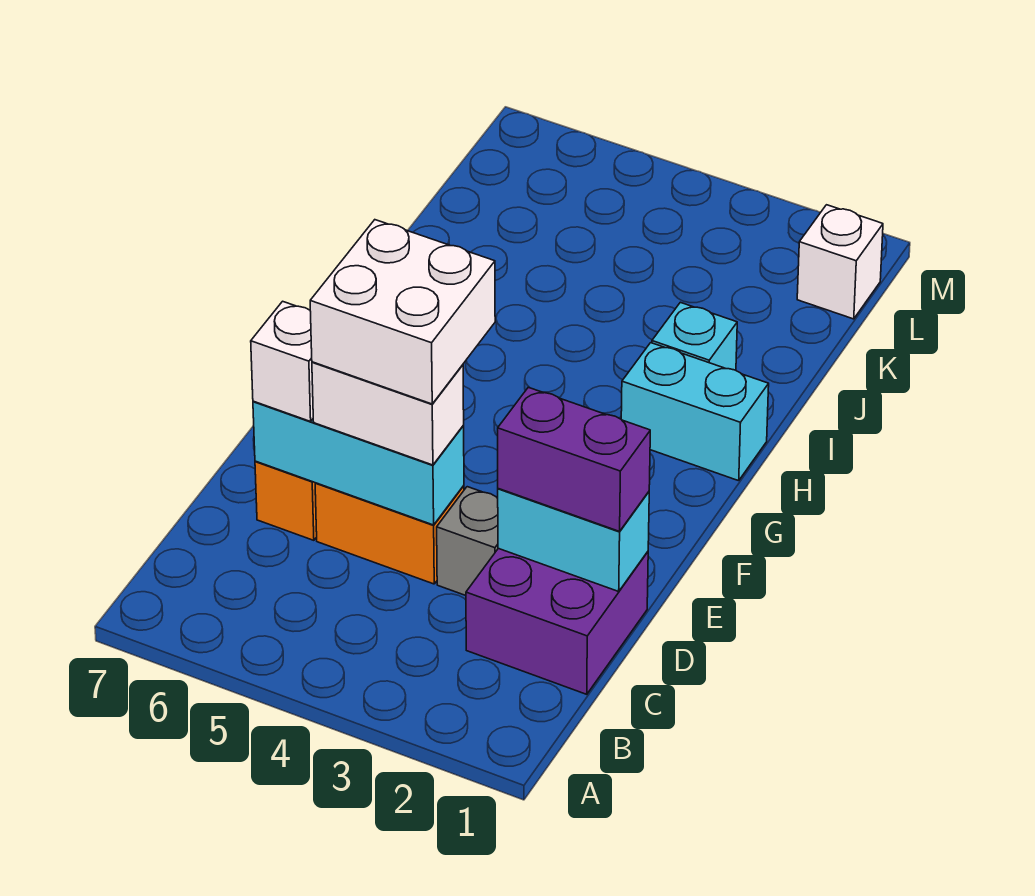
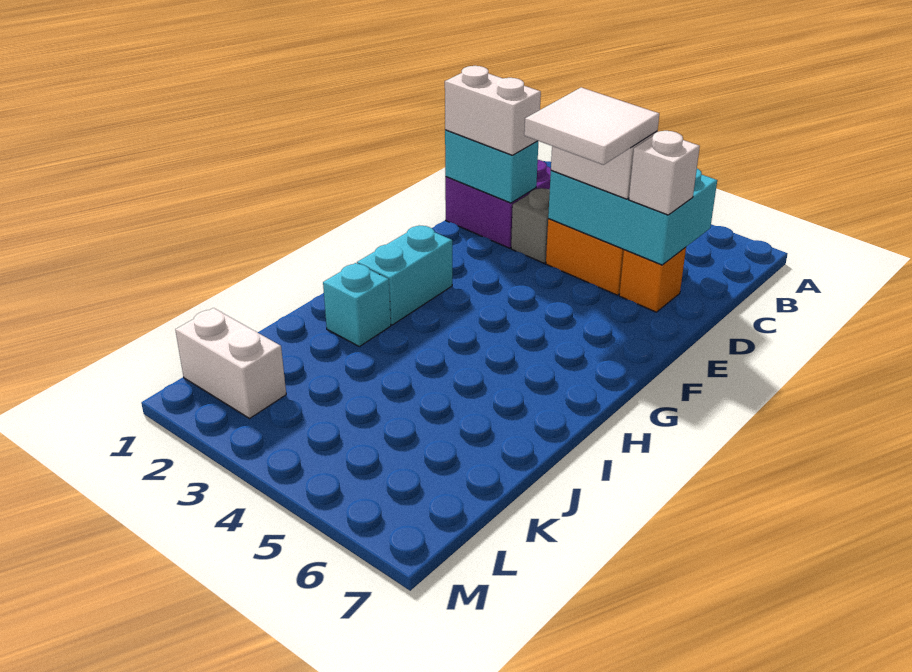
purple brick D1:D2 level 3 -> white brick D1:D2 level 3
cyan brick D4:D6 level 2 -> cyan brick C4:D6 level 2
white brick D4:E5 level 4 -> white tile D4:E5 level 4
cyan brick H1:H2 level 1 -> cyan brick G2:H2 level 1
white brick L1 level 1 -> white brick L1:L2 level 1

